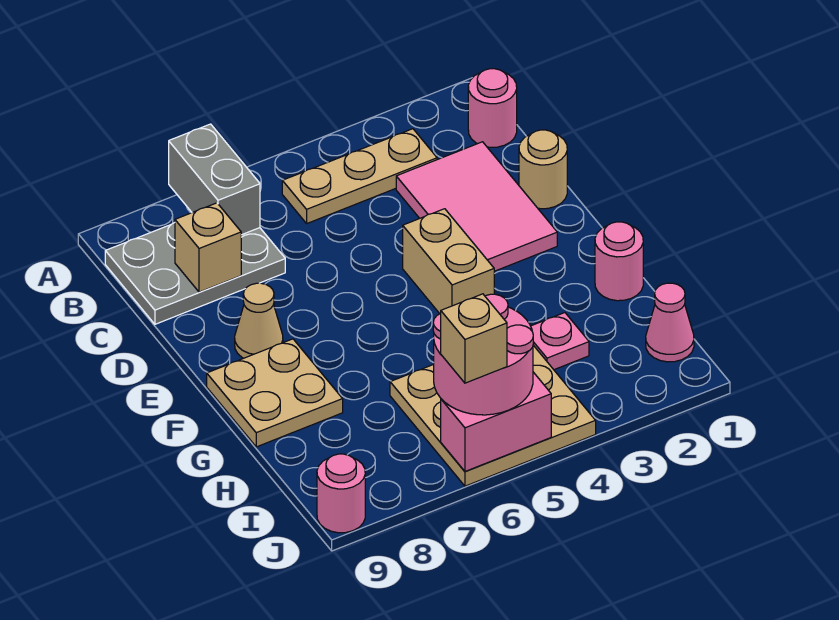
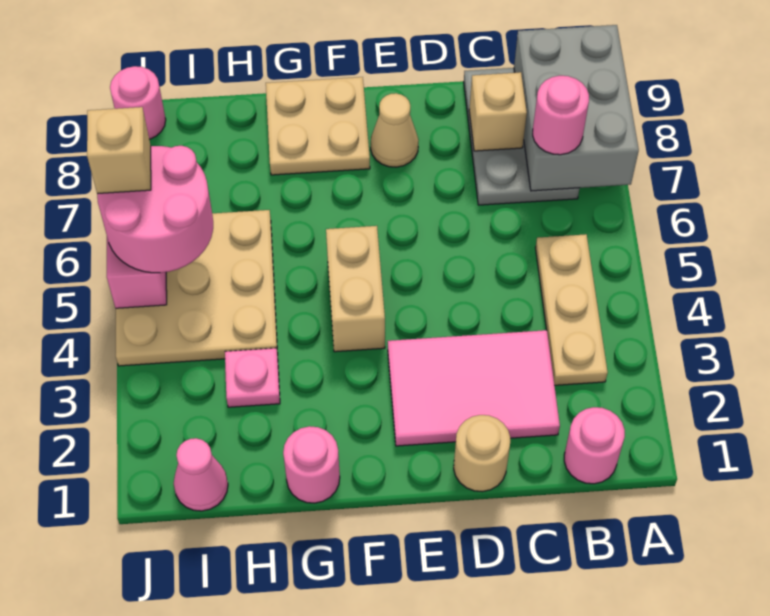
grey brick A7:B7 level 2 -> grey brick A7:B9 level 2
none -> pink round brick B7 level 3
tan brick E4:F4 level 1 -> tan brick F4:F5 level 1

